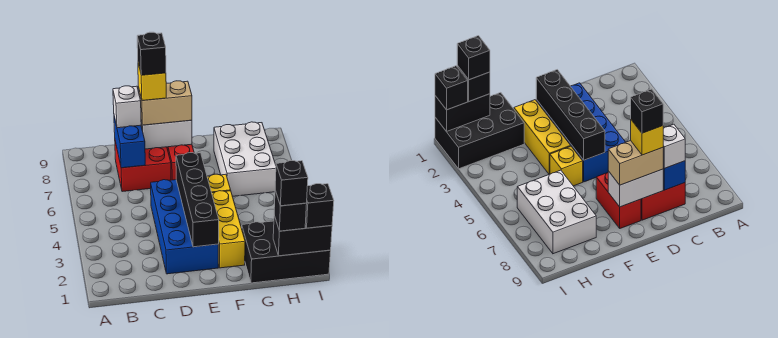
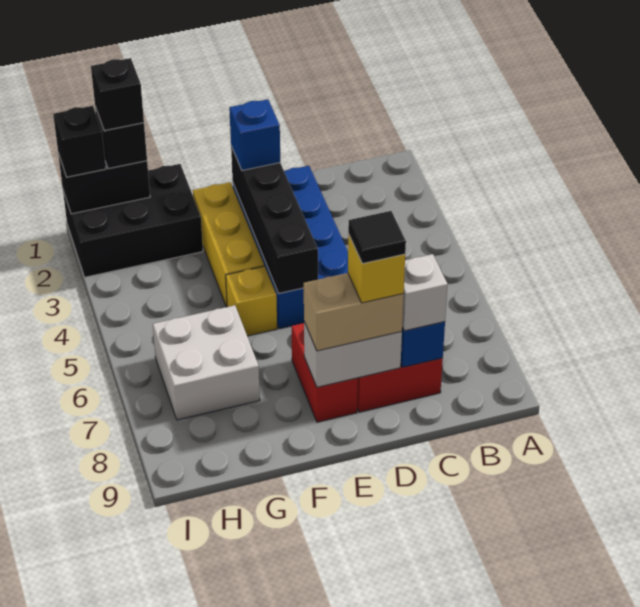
black brick D8 level 5 -> black tile D8 level 5
none -> blue brick E2 level 3
white brick G6:H8 level 1 -> white brick G6:H7 level 1

